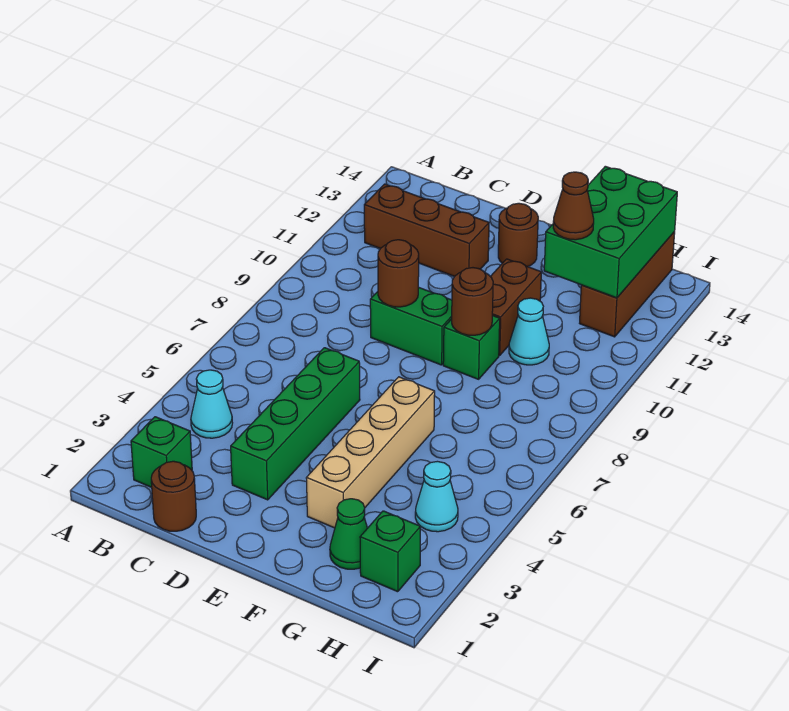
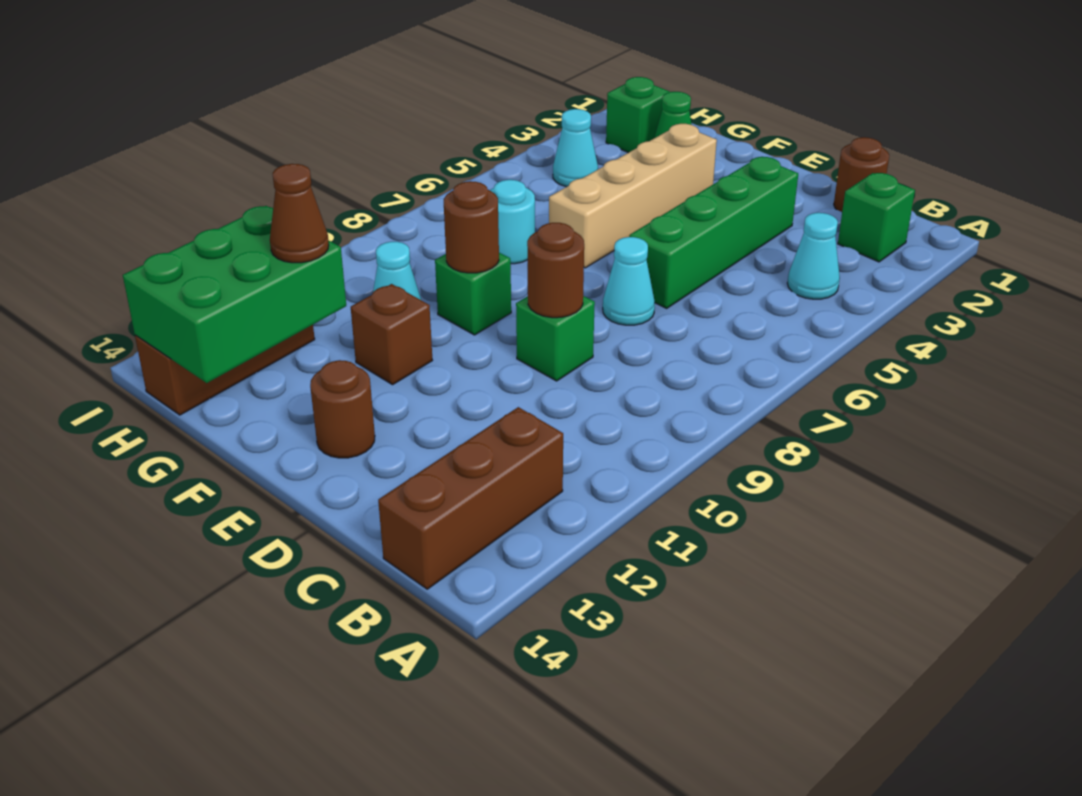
brown brick B12:D12 level 1 -> brown brick B12:B14 level 1
none -> cyan cone D7 level 1
green brick D9:E9 level 1 -> green brick D9 level 1
brown brick F10:F11 level 1 -> brown brick F11 level 1
none -> cyan round brick G7 level 1

